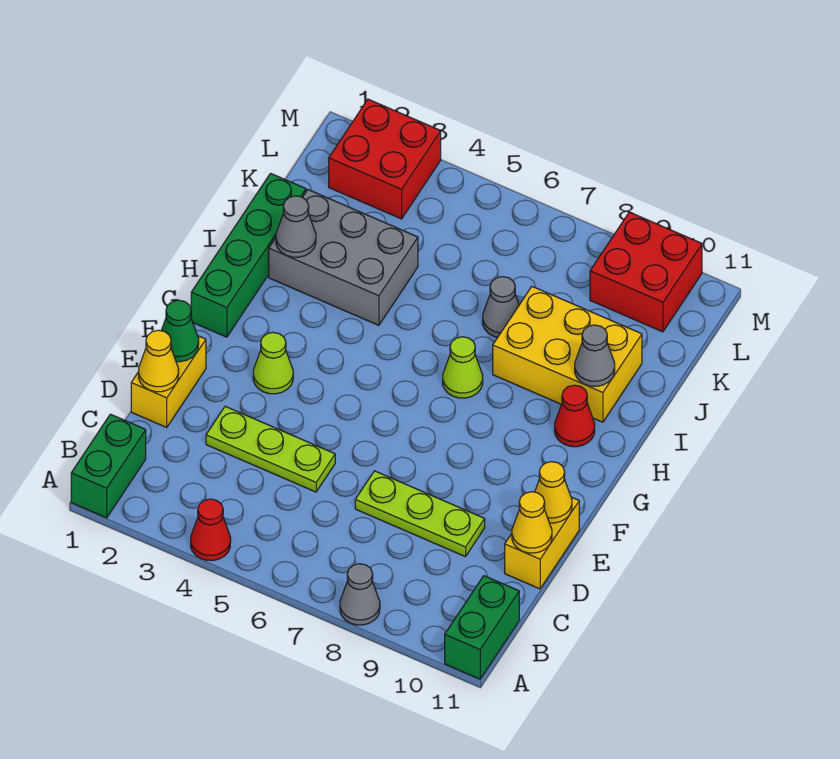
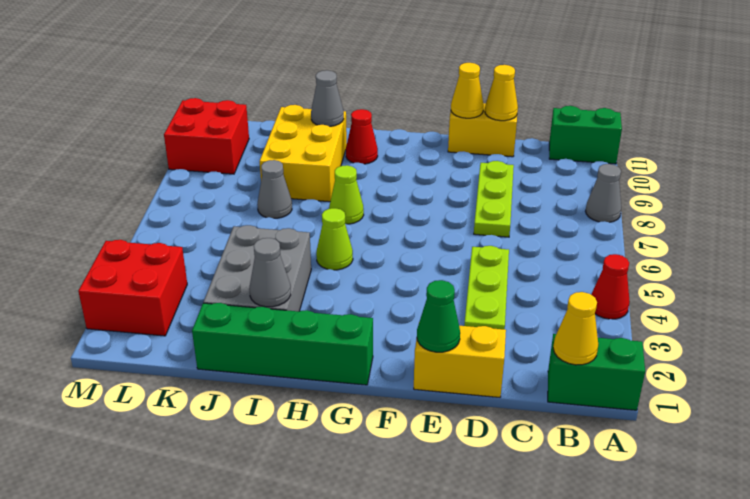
yellow cone D1 level 2 -> yellow cone B1 level 2
lime cone F3 level 1 -> lime cone H5 level 1

